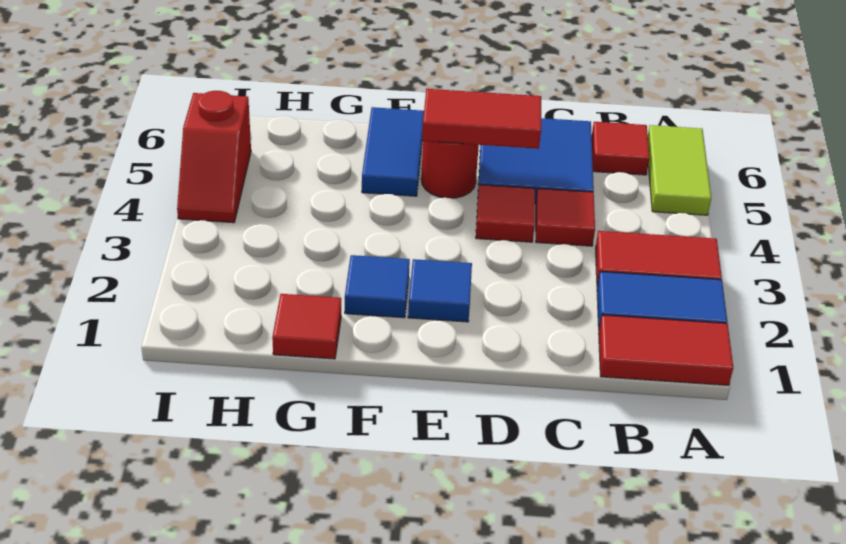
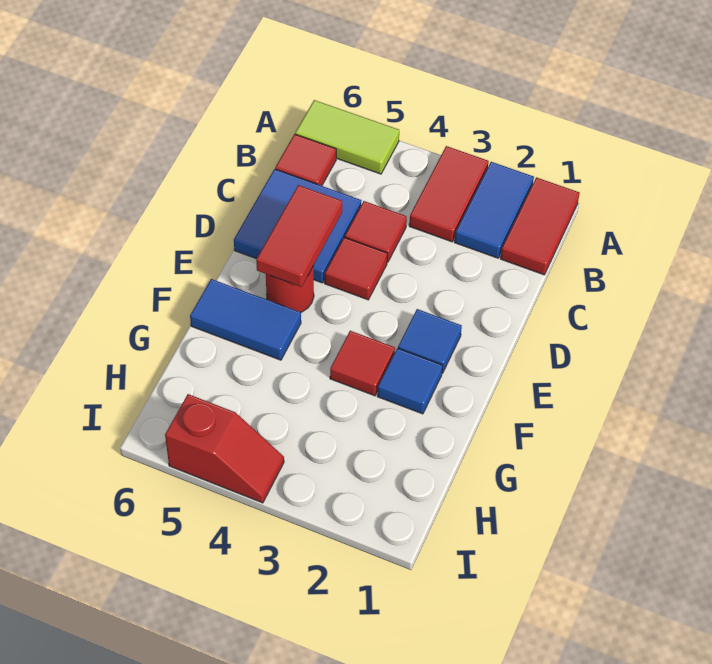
red tile G1 level 1 -> red tile F3 level 1

